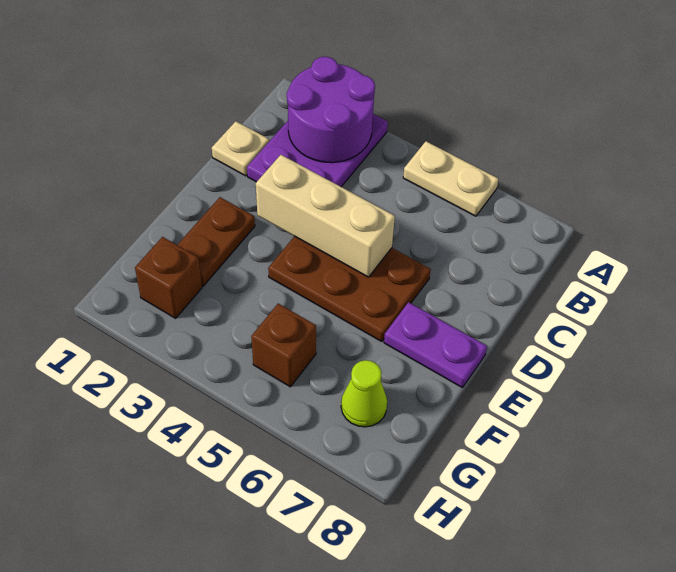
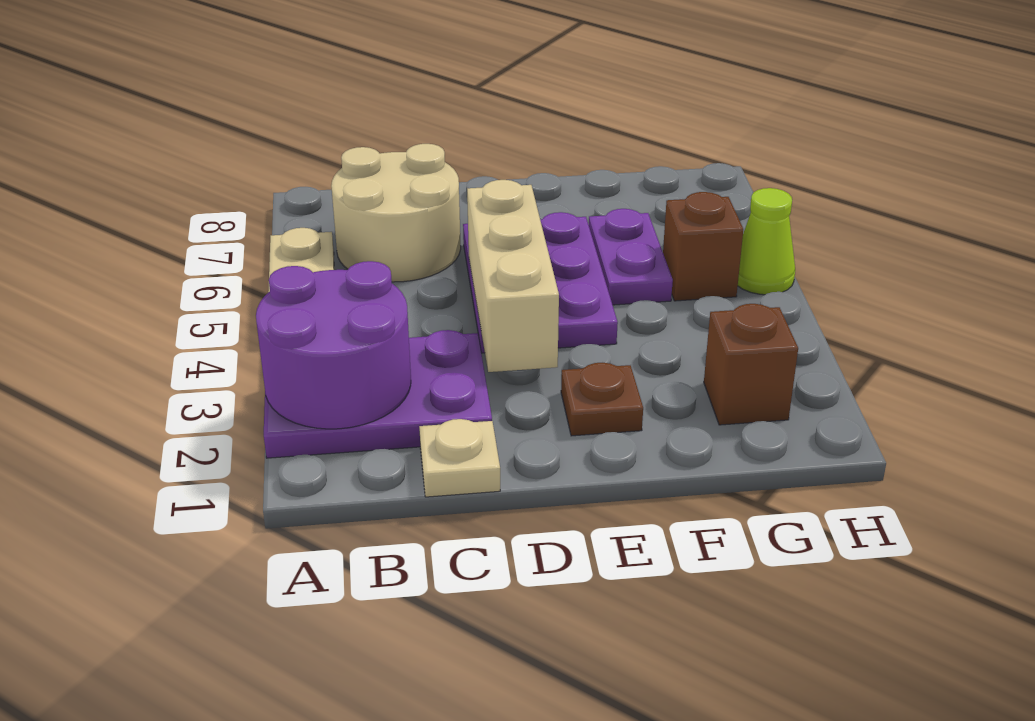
none -> tan round brick B6:C7 level 1
brown plate D4:E6 level 1 -> purple plate D4:E6 level 1
brown plate E2:F2 level 1 -> brown plate E2 level 1
purple plate E7:E8 level 1 -> purple plate F5:F6 level 1
lime cone G7 level 1 -> lime cone H5 level 1

